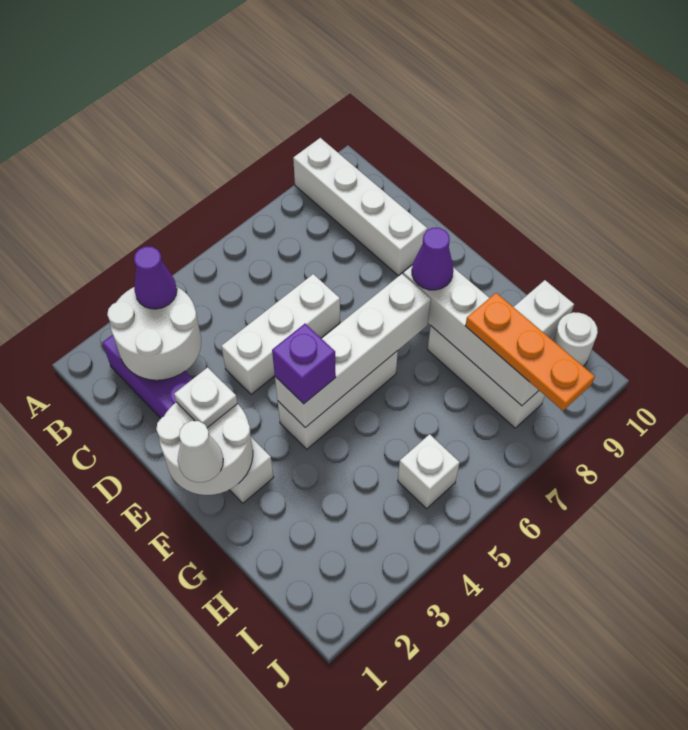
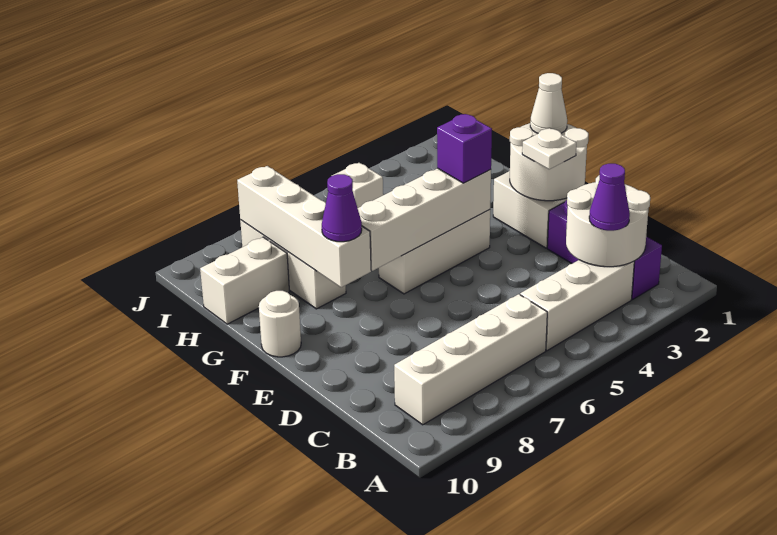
white brick A9:D9 level 1 -> white brick B6:B9 level 1
white brick D4:D6 level 1 -> white brick B3:B5 level 1
orange plate H8:J8 level 3 -> none
white round brick I10 level 1 -> white round brick F10 level 1

